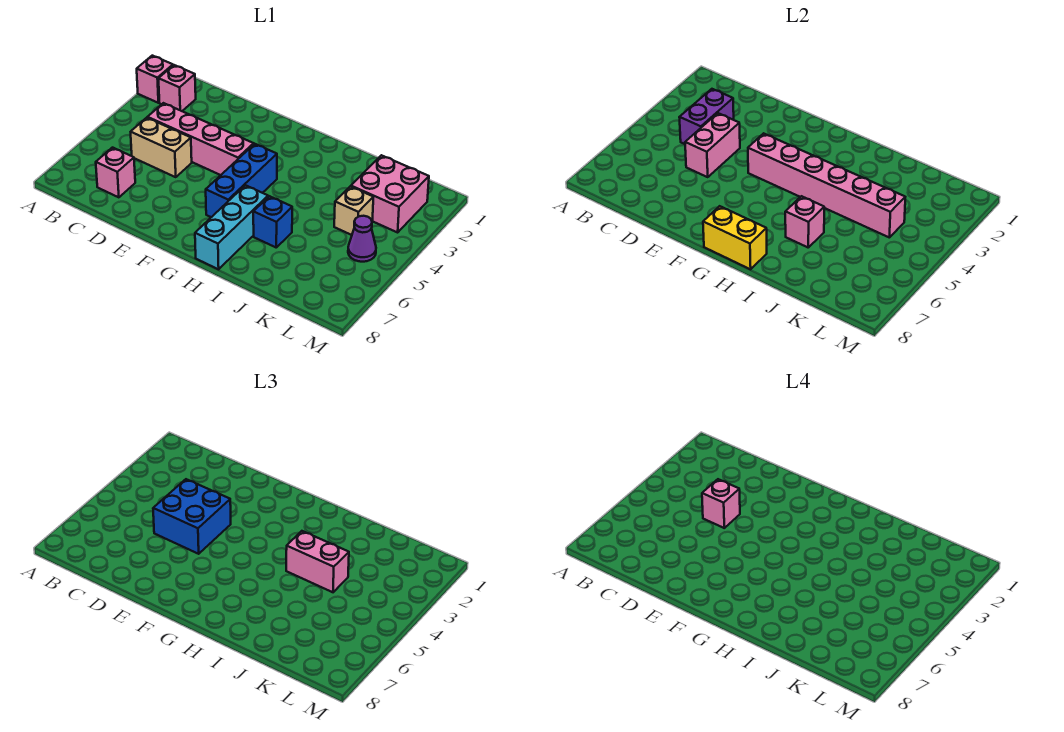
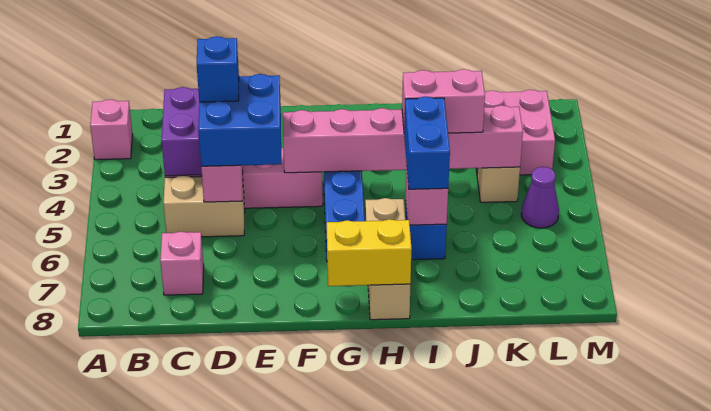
pink brick B2 level 1 -> none
pink brick D4 level 4 -> blue brick D4 level 4
cyan brick H6:H8 level 1 -> tan brick H6:H8 level 1
none -> blue brick I5:I6 level 3

